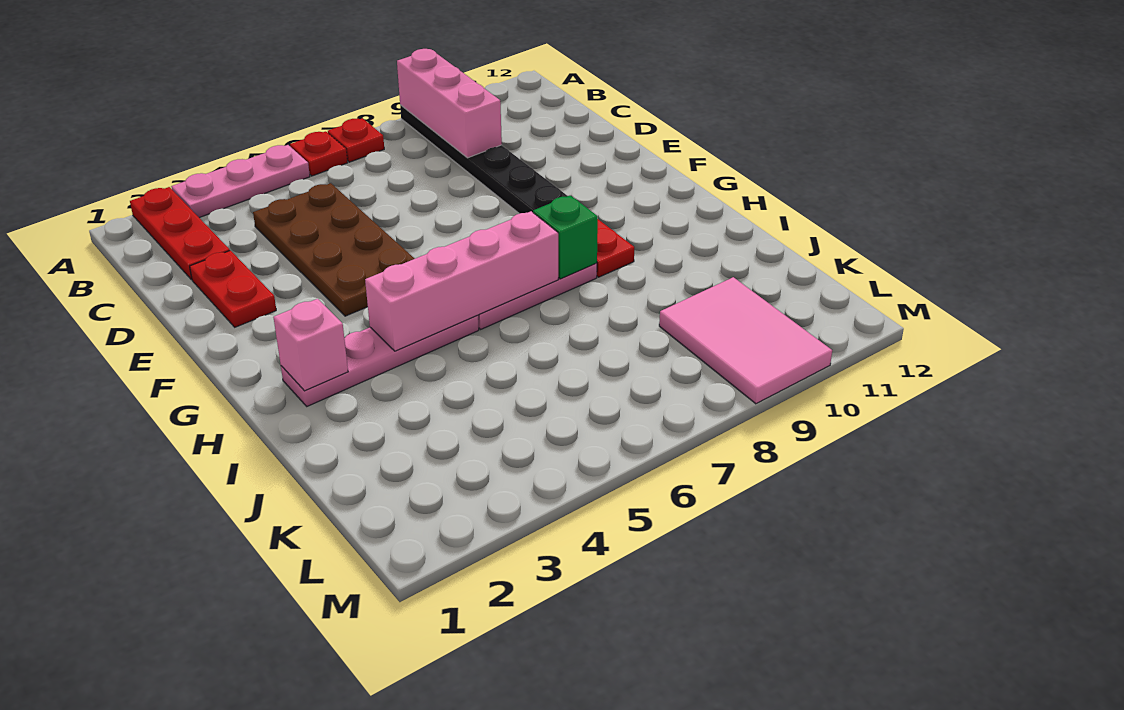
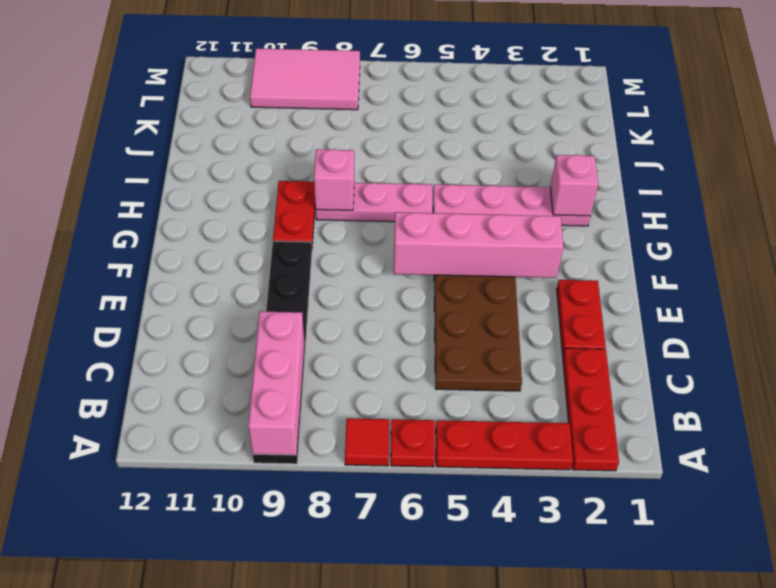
pink plate A3:A5 level 1 -> red plate A3:A5 level 1
red plate A7 level 1 -> red tile A7 level 1
pink brick H4:H7 level 2 -> pink brick F3:F6 level 2
green brick H8 level 2 -> pink brick H8 level 2
pink tile K9:M10 level 1 -> pink tile L8:M10 level 1

